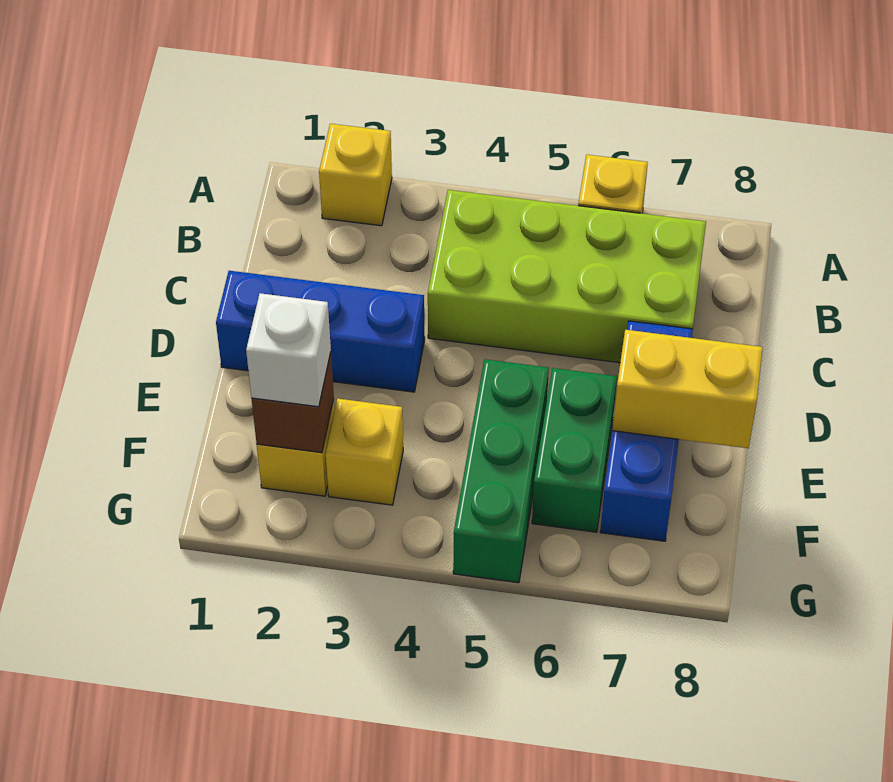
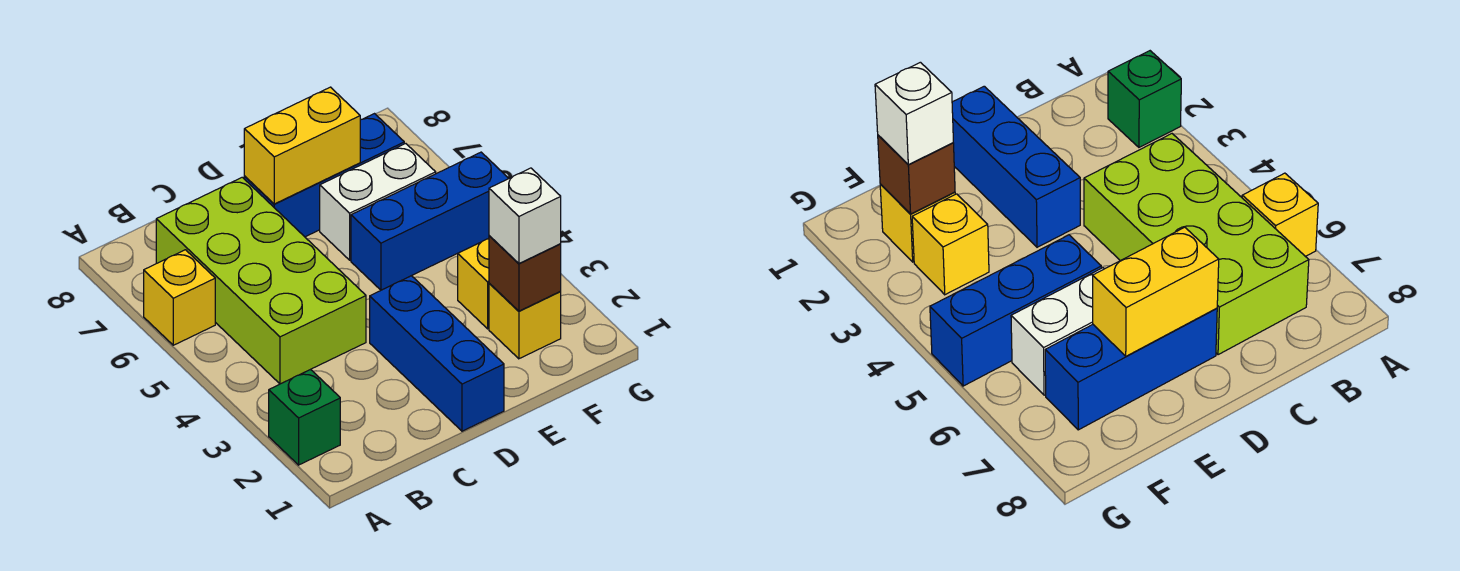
yellow brick A2 level 1 -> green brick A2 level 1
green brick E5:G5 level 1 -> blue brick E5:G5 level 1
green brick E6:F6 level 1 -> white brick E6:F6 level 1
yellow brick E7:E8 level 2 -> yellow brick D7:E7 level 2

